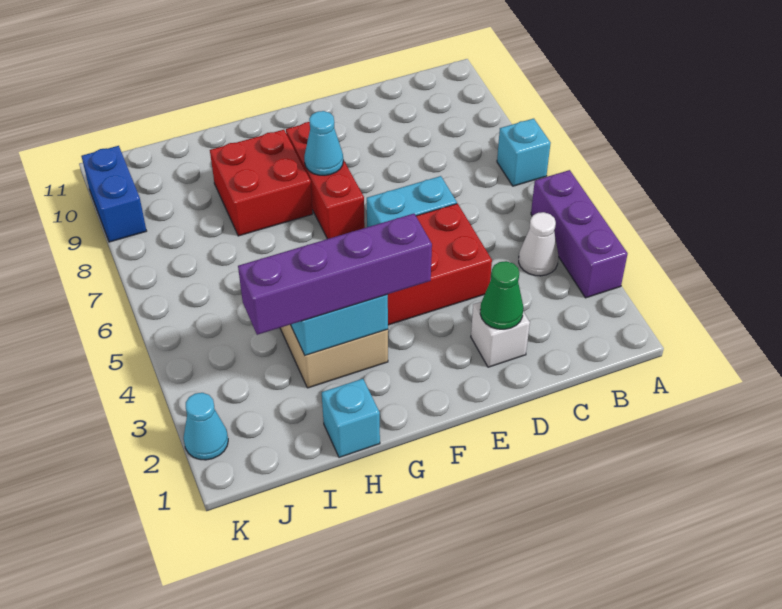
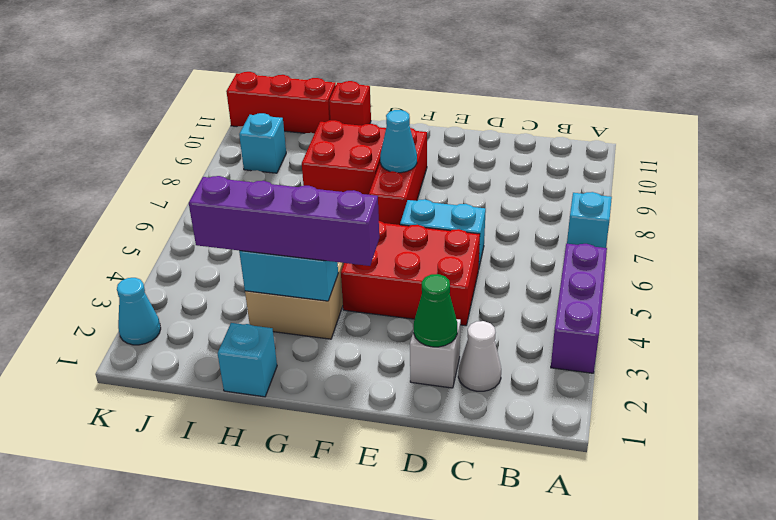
white cone B4 level 1 -> white cone C2 level 1
none -> red brick H11 level 1
none -> red brick I11:K11 level 1
none -> cyan brick J9 level 1
blue brick K9:K10 level 1 -> none

